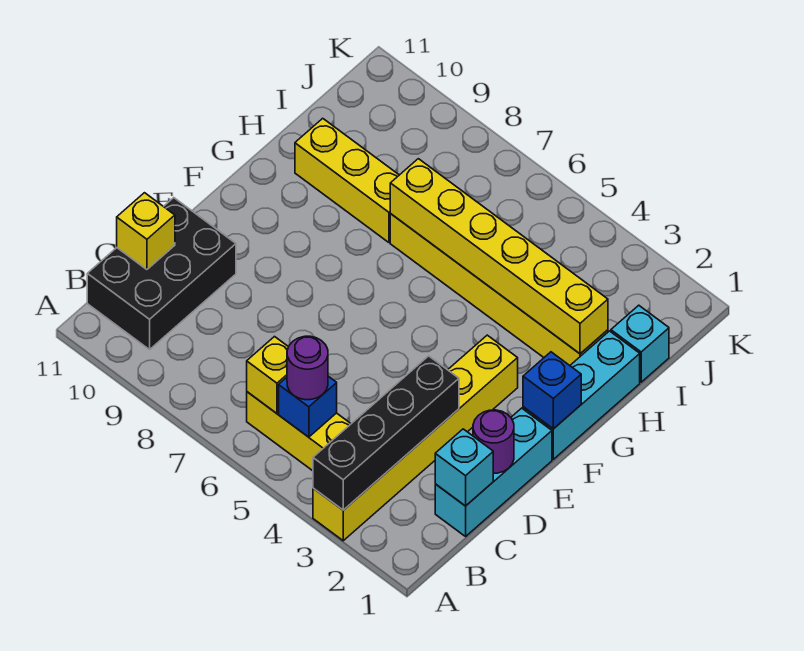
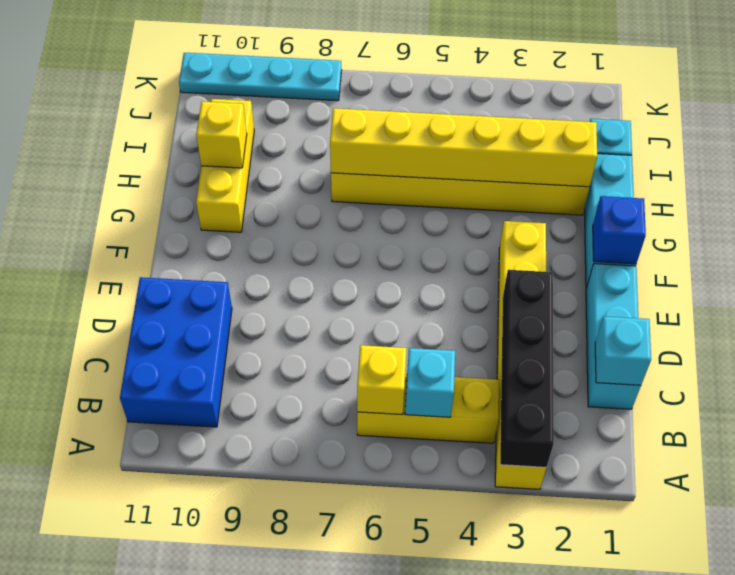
blue brick B5 level 2 -> cyan brick B5 level 2
purple round brick B5 level 3 -> none
black brick B10:D11 level 1 -> blue brick B10:D11 level 1
yellow brick C11 level 2 -> yellow brick H10 level 2
purple round brick D1 level 2 -> none
yellow brick H8:H10 level 1 -> yellow brick G10:I10 level 1
none -> cyan plate K8:K11 level 1

